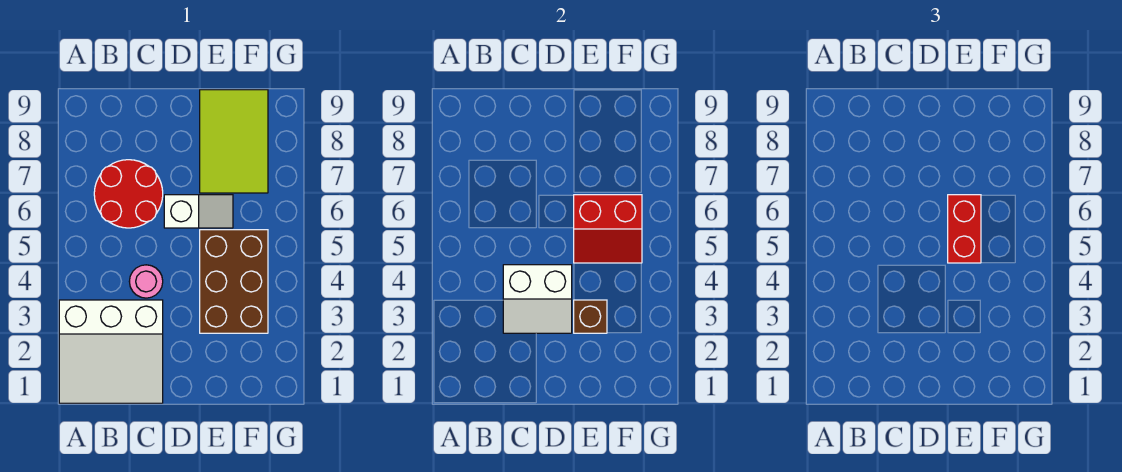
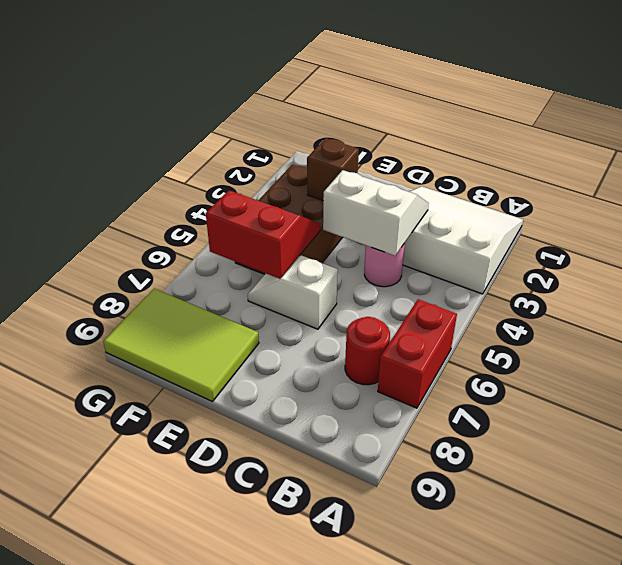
red round brick B6:C7 level 1 -> red round brick B7 level 1
red brick E5:E6 level 3 -> red brick A6:A7 level 1
lime tile E7:F9 level 1 -> lime tile E8:G9 level 1

